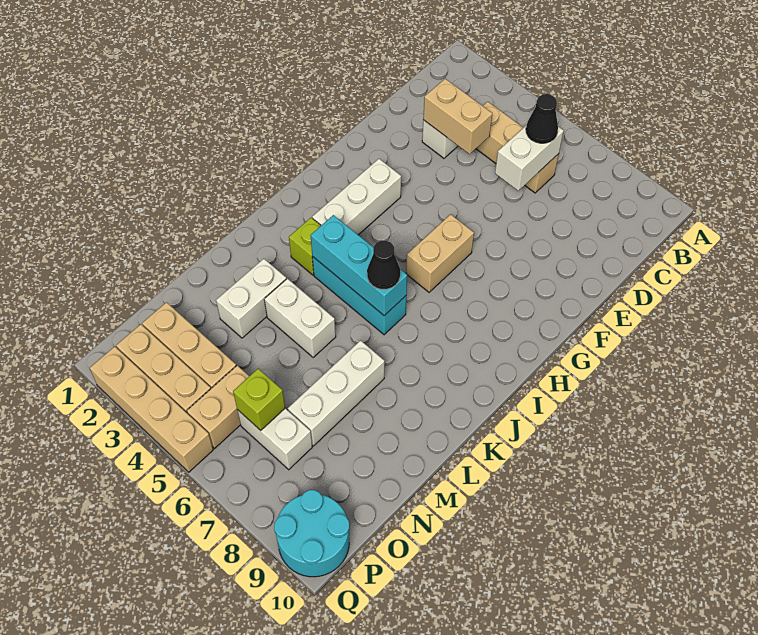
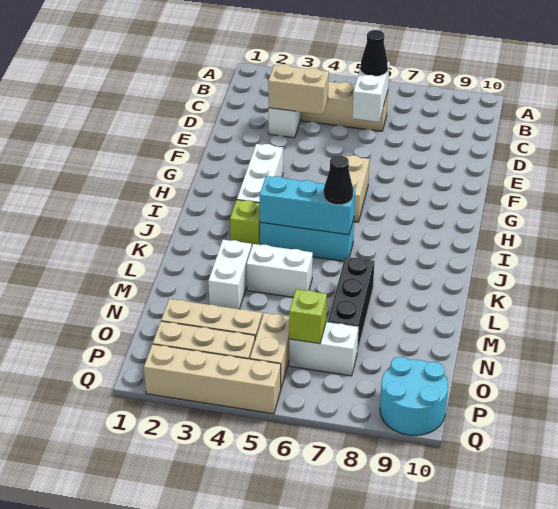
white brick L7:N7 level 1 -> black brick L7:N7 level 1

